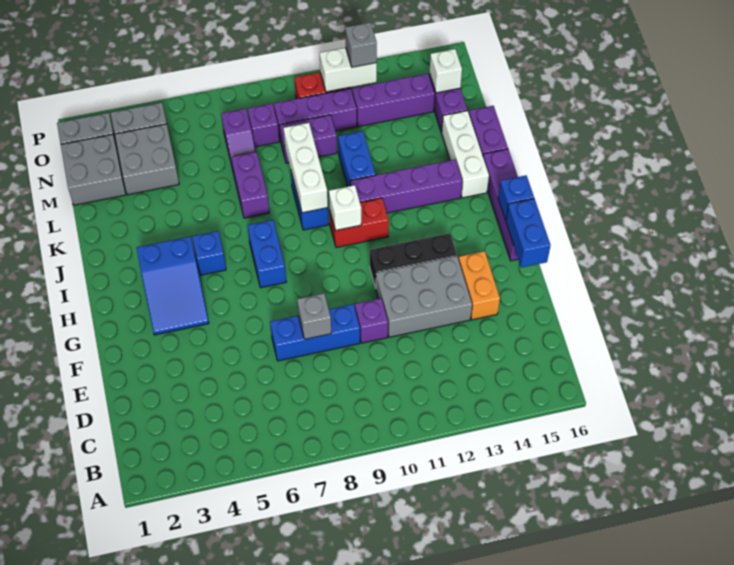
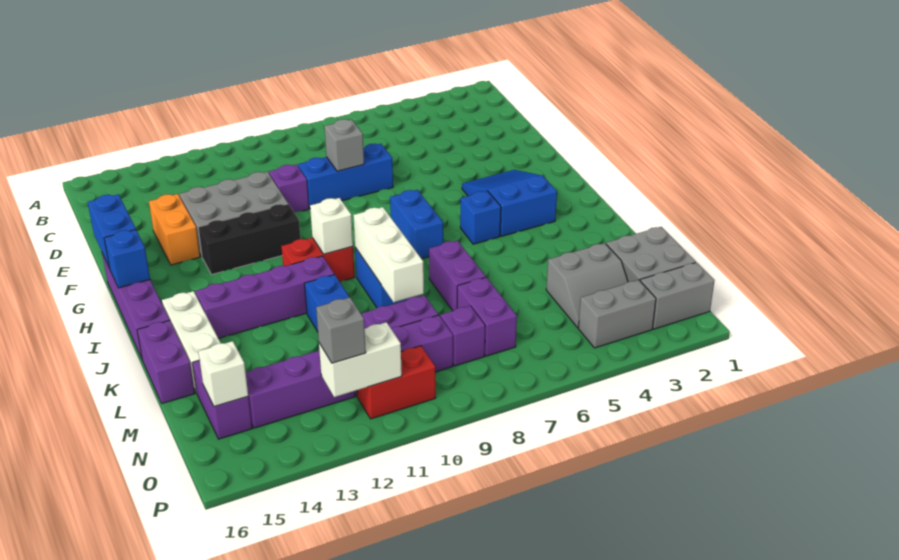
grey brick M3:N4 level 1 -> grey slope M3:N4 level 1 top M
purple slope M7:N7 level 1 top N -> purple brick M7:N7 level 1

